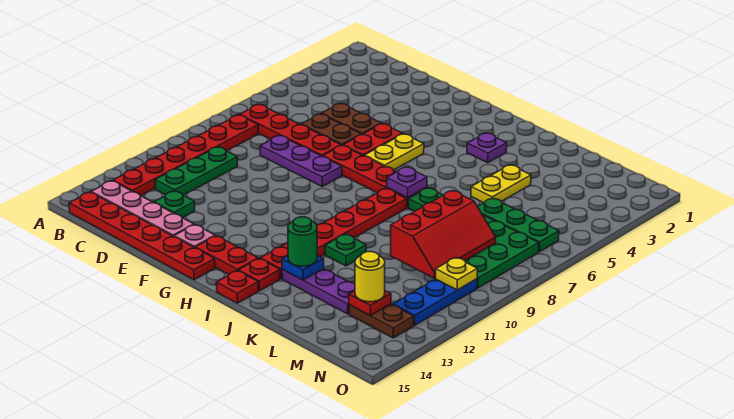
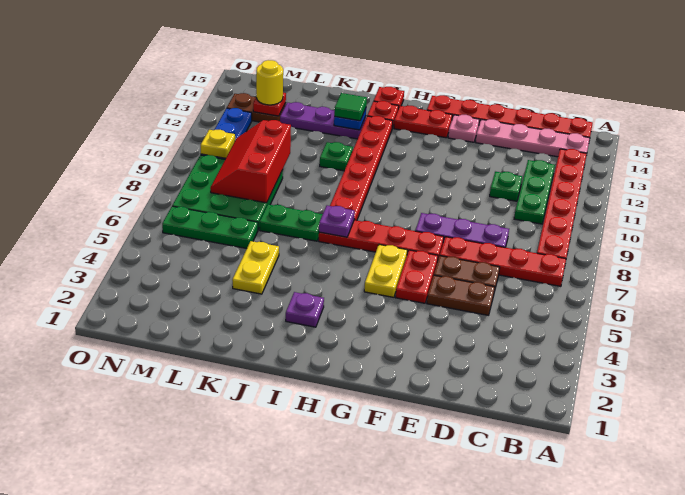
green plate D13 level 1 -> green plate D11 level 1
green round brick J13 level 3 -> green tile J13 level 3

